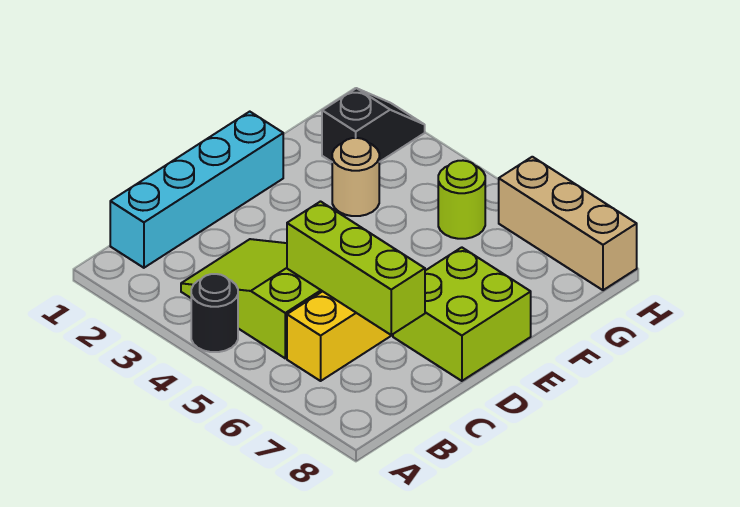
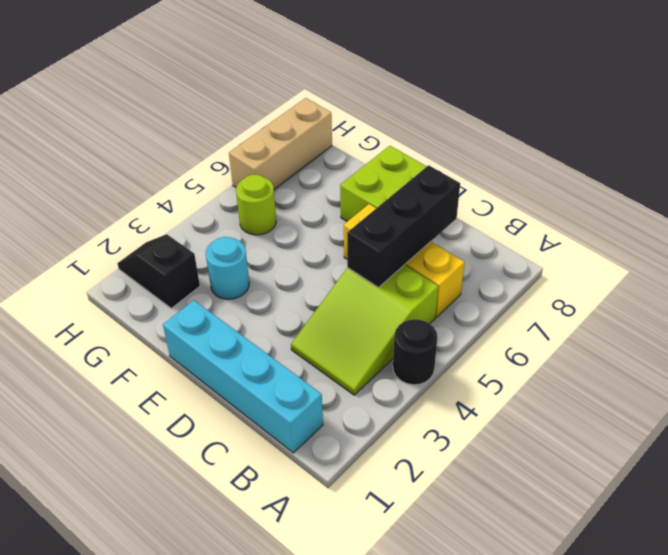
lime brick C5:C7 level 2 -> black brick C5:C7 level 2
tan round brick F3 level 1 -> cyan round brick F3 level 1

